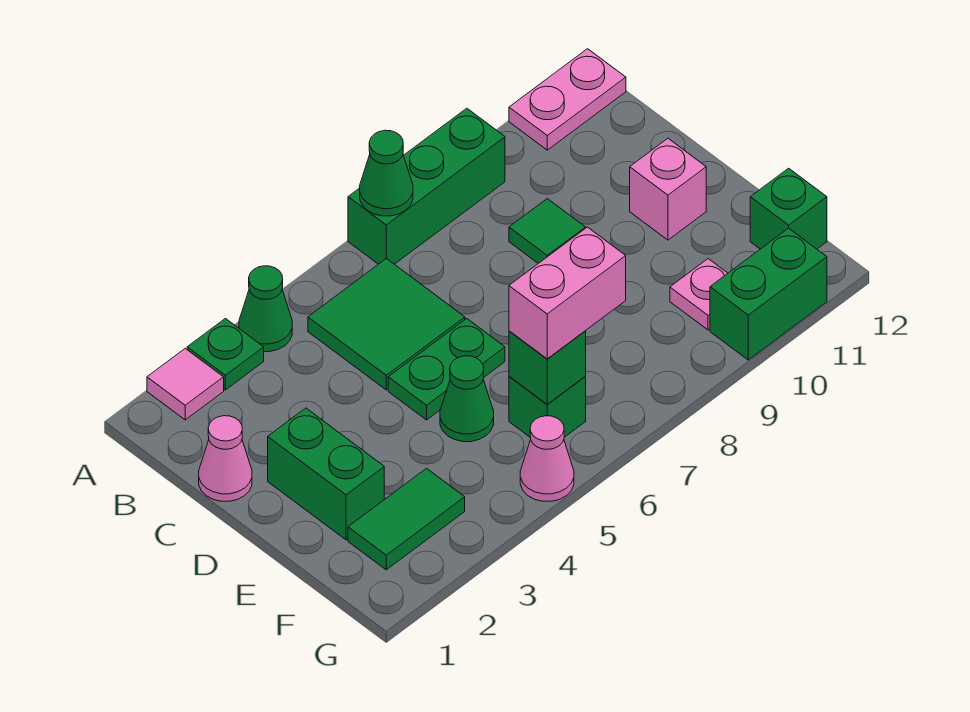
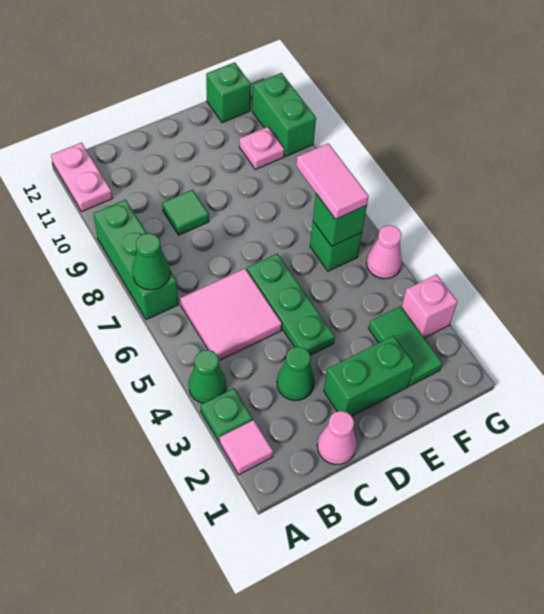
green tile B5:C6 level 1 -> pink tile B5:C6 level 1
green plate D5:D6 level 1 -> green plate D4:D6 level 1
pink brick D11 level 1 -> pink brick G3 level 1
green cone E5 level 1 -> green cone C3 level 1
pink brick F6:F7 level 3 -> pink tile F6:F7 level 3

